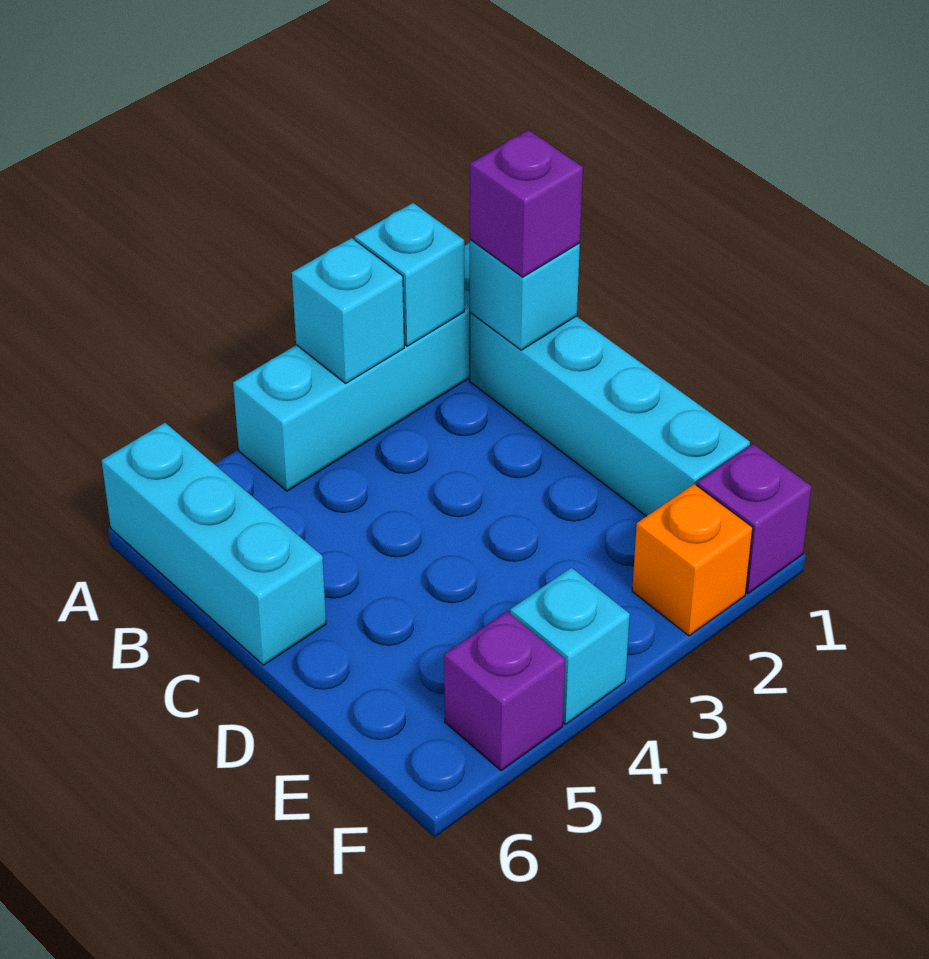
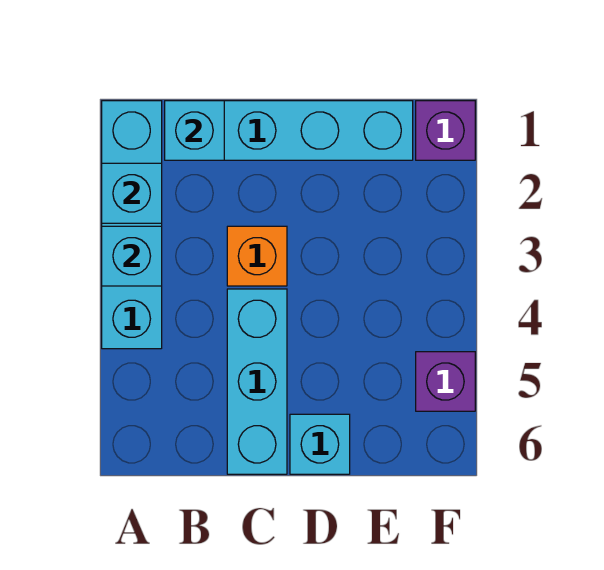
cyan brick A6:C6 level 1 -> cyan brick C4:C6 level 1
purple brick B1 level 3 -> none
orange brick F2 level 1 -> orange brick C3 level 1
cyan brick F4 level 1 -> cyan brick D6 level 1

